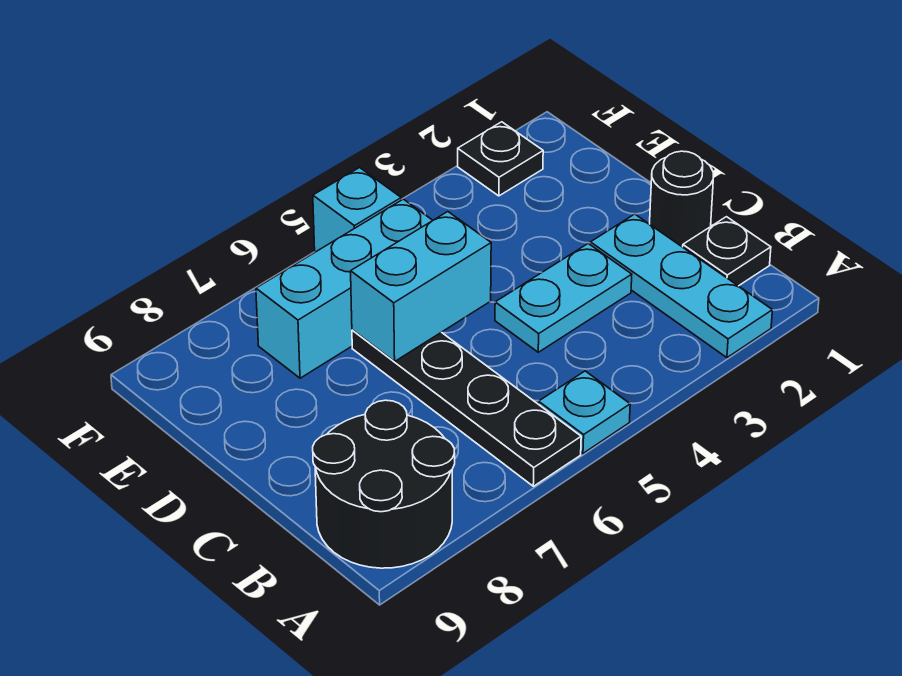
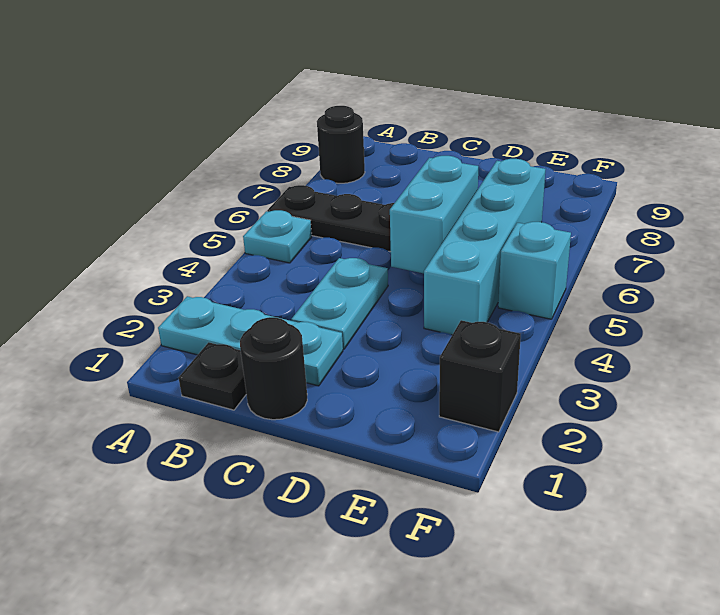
black round brick A8:B9 level 1 -> black round brick A8 level 1
cyan brick E5:E7 level 1 -> cyan brick E4:E7 level 1
black plate F2 level 1 -> black brick F2 level 1

